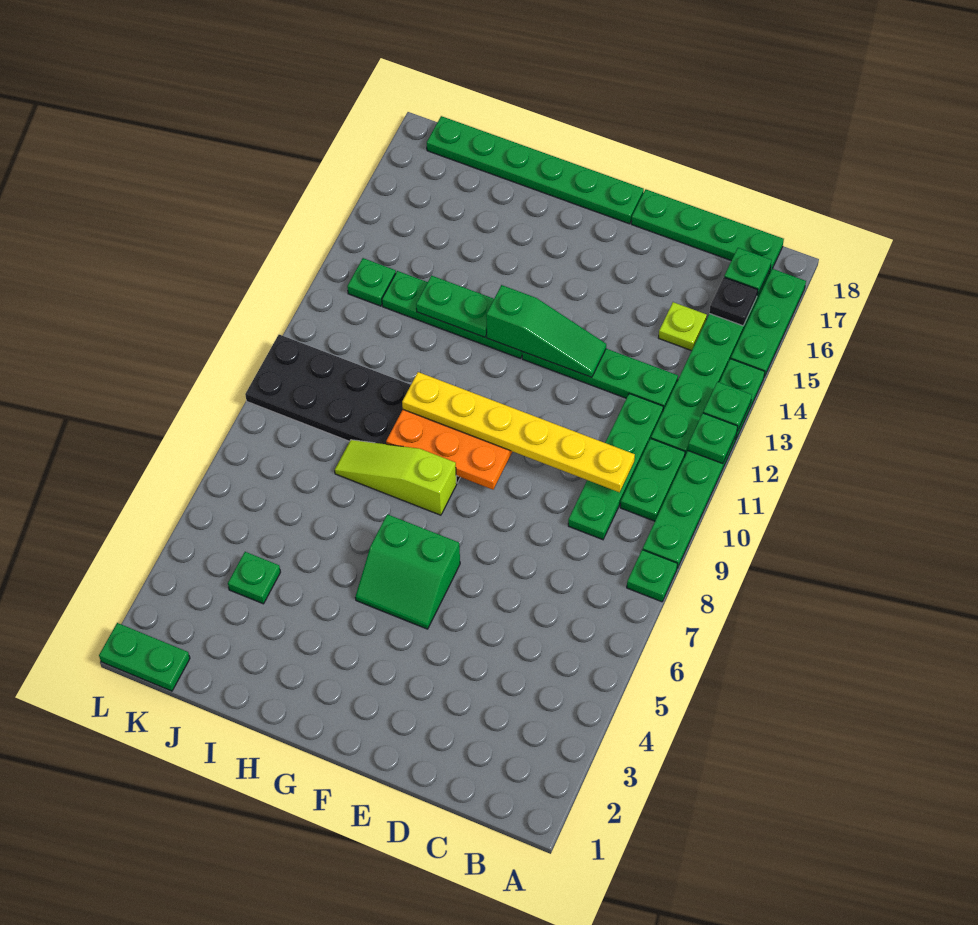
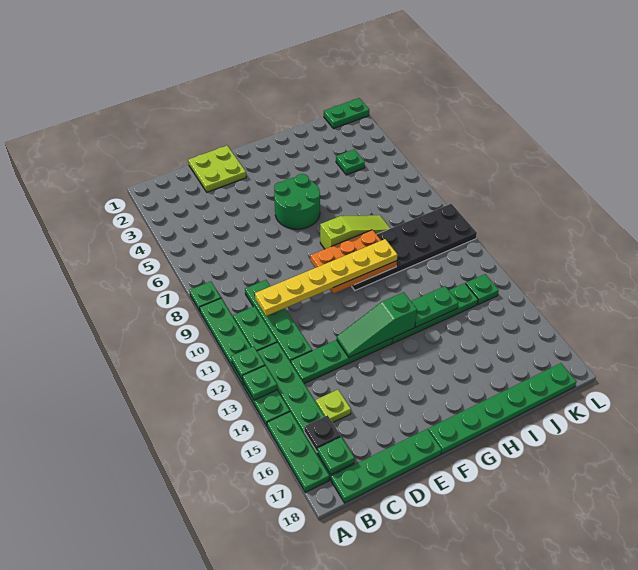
none -> lime plate D1:E2 level 1
green slope F5:G6 level 1 top 6 -> green round brick F5:G6 level 1

